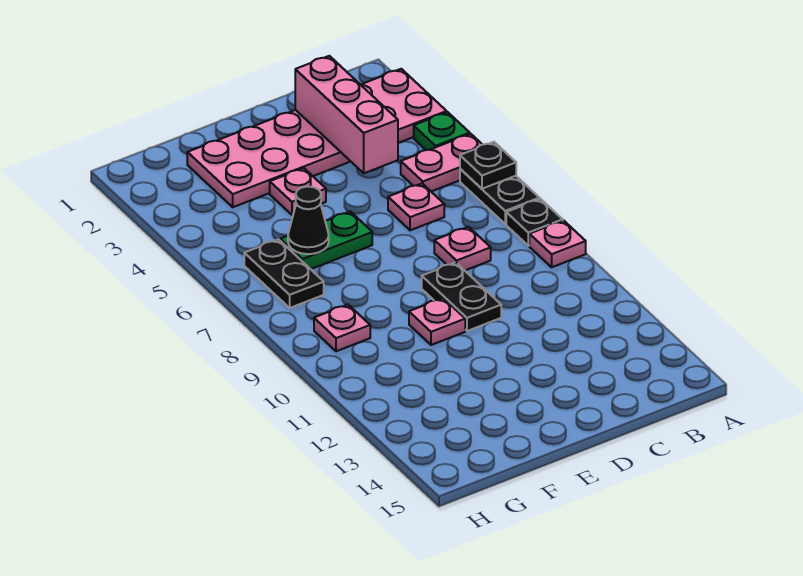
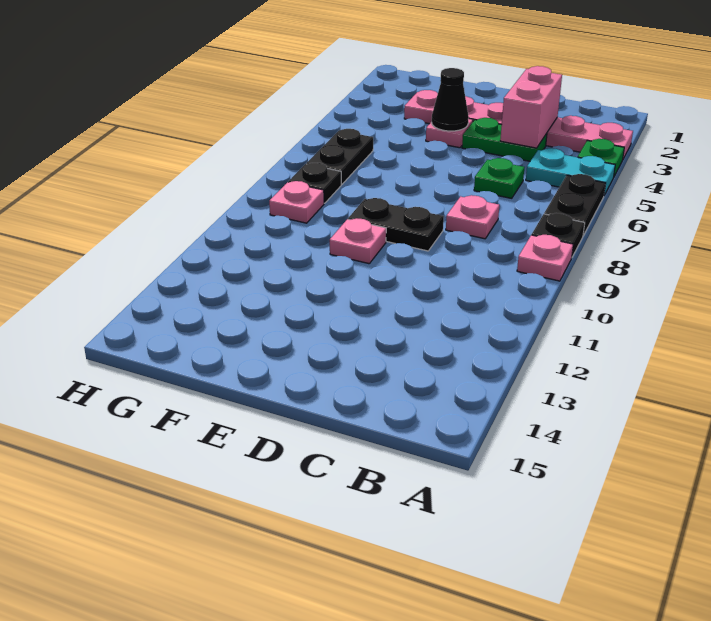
pink plate A2:F3 level 1 -> pink plate A3:F3 level 1
pink plate A5:B5 level 1 -> cyan plate A5:B5 level 1
black plate A6 level 2 -> black plate G8 level 1
pink brick C2:C4 level 2 -> pink brick C3:C4 level 2
pink plate C6 level 1 -> green plate C6 level 1
black plate D9:D10 level 1 -> black plate D9:E9 level 1
green plate E6:F6 level 1 -> green plate C4:D4 level 1
black cone F6 level 2 -> black cone E4 level 2

